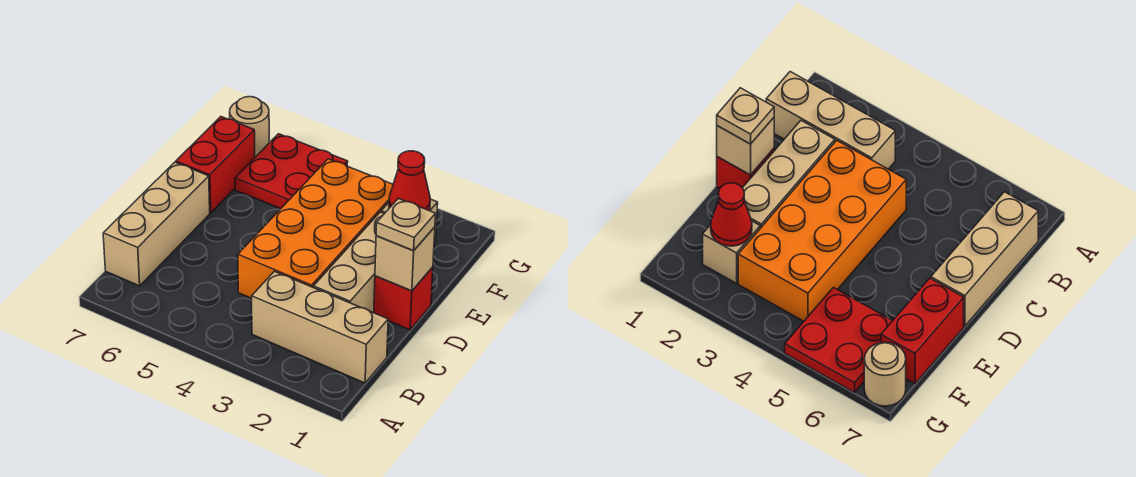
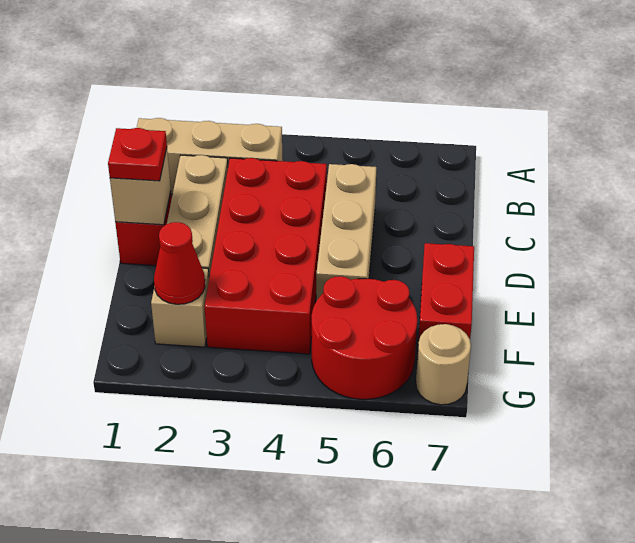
tan brick B7:D7 level 1 -> tan brick C5:E5 level 1
orange brick C3:F4 level 1 -> red brick C3:F4 level 1
tan plate D1 level 3 -> red plate D1 level 3
red plate F5:G6 level 1 -> red round brick F5:G6 level 1

